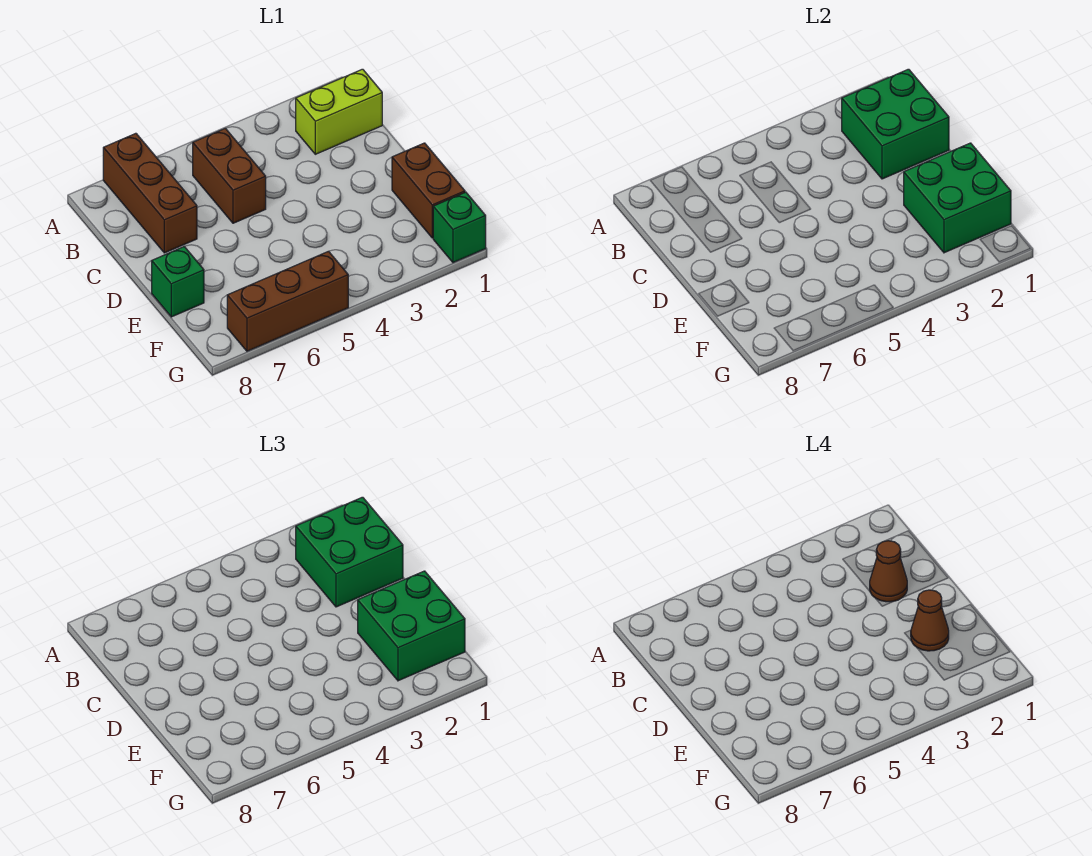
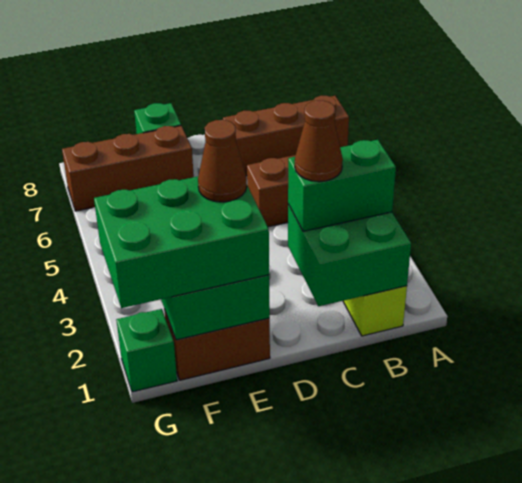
green brick B1:C2 level 3 -> green brick B2:C2 level 3
green brick E1:F2 level 3 -> green brick E1:G2 level 3
brown brick G5:G7 level 1 -> brown brick E7:G7 level 1

